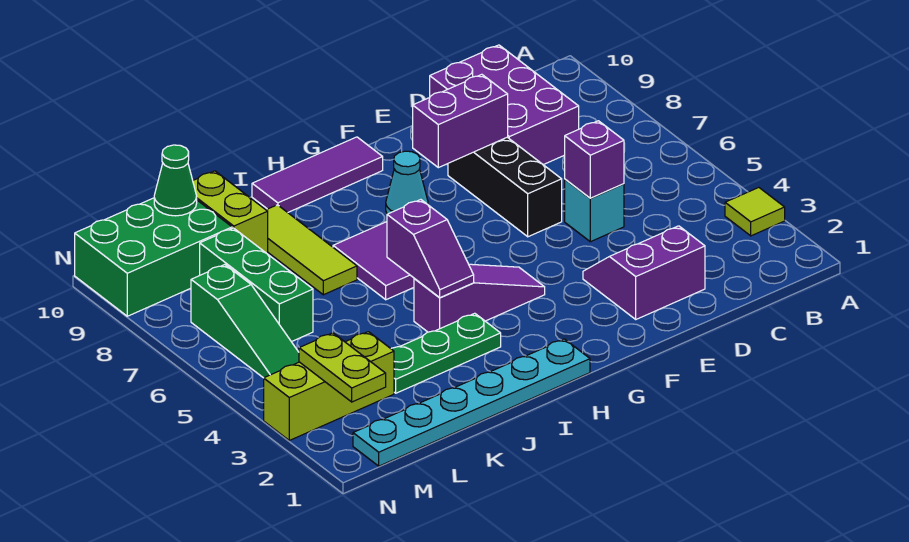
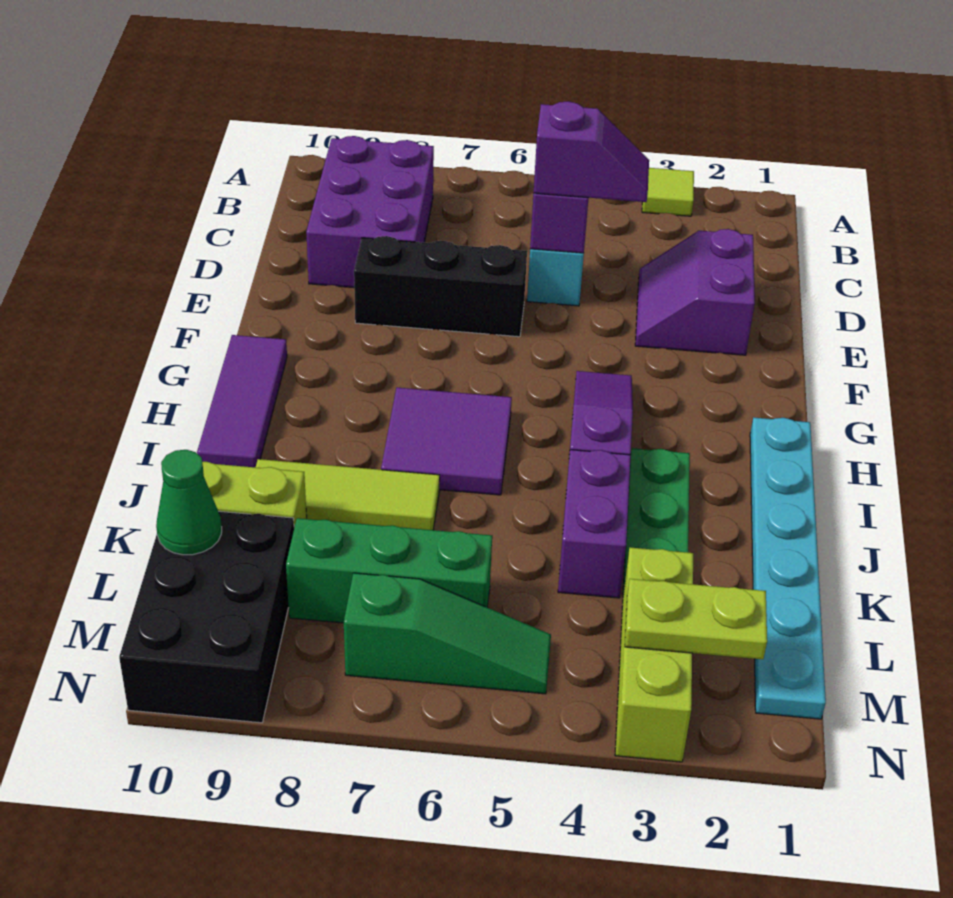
purple brick C8:D10 level 1 -> purple brick B8:D9 level 1
purple brick E8:F8 level 2 -> purple brick J4:K4 level 1
cyan cone G8 level 1 -> none
purple slope I4:I5 level 2 top 5 -> purple slope D4:D5 level 3 top 5
green brick L9:N10 level 1 -> black brick L9:N10 level 1

